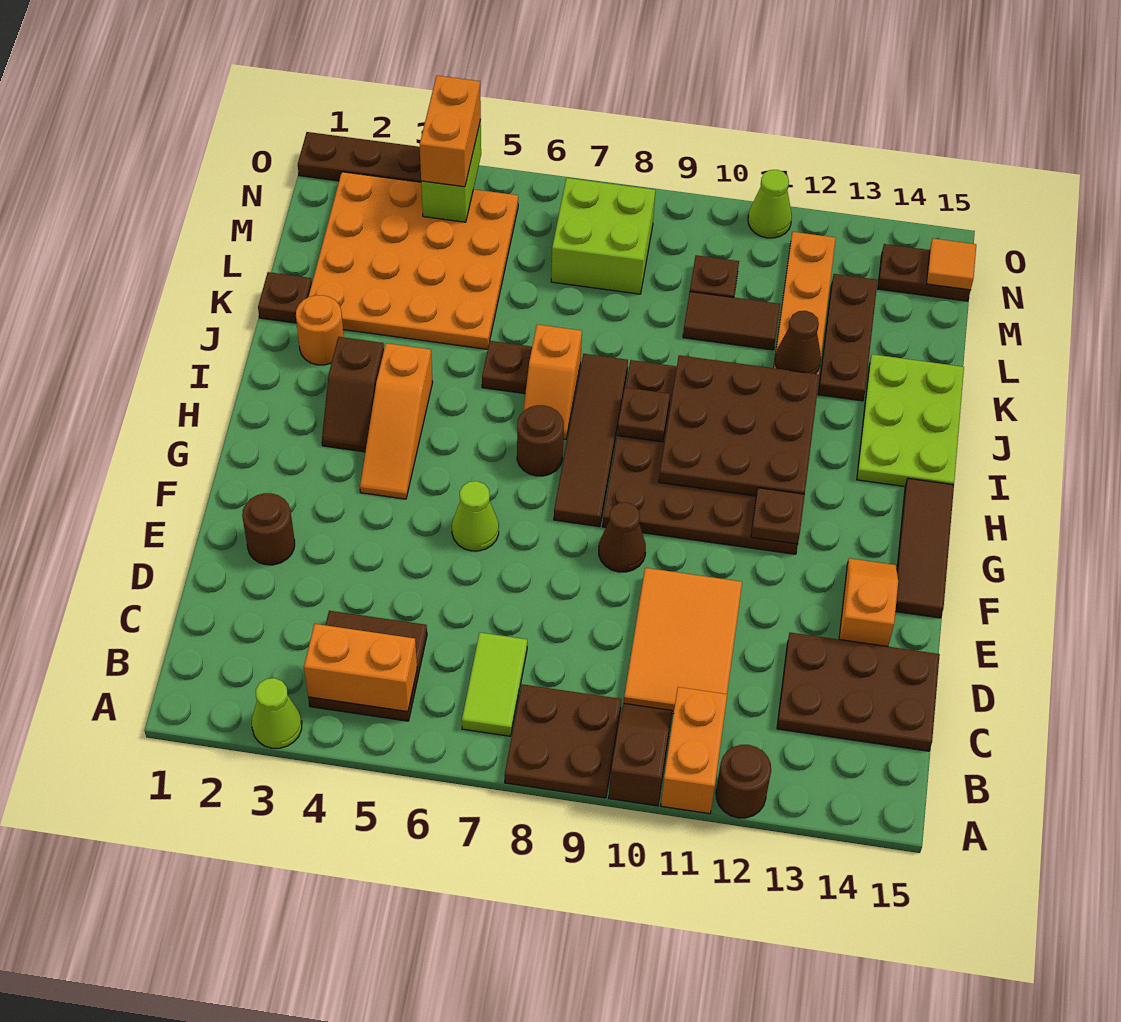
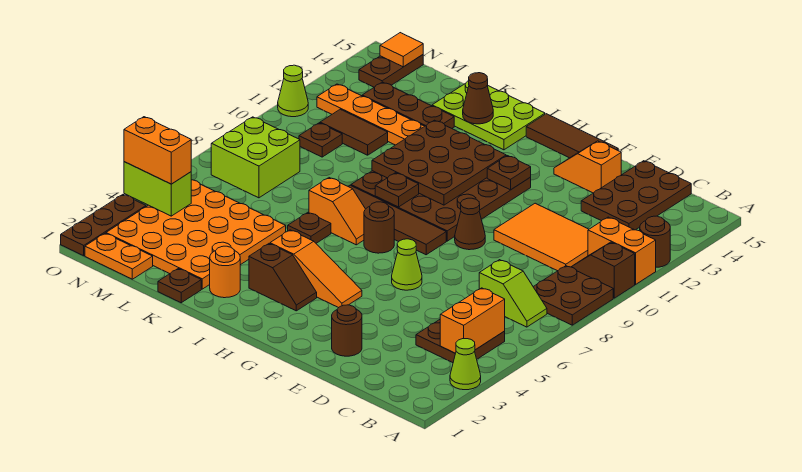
lime tile B7:C7 level 1 -> lime slope B7:C7 level 1 top C
brown cone K12 level 2 -> brown cone J14 level 2
brown tile L10:L11 level 1 -> brown tile L11:M11 level 1
none -> orange plate M1:N1 level 1

